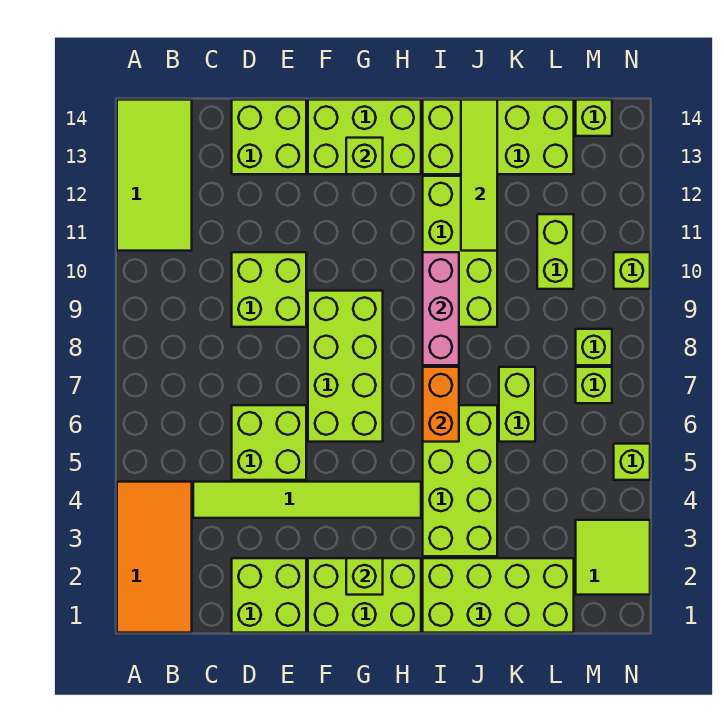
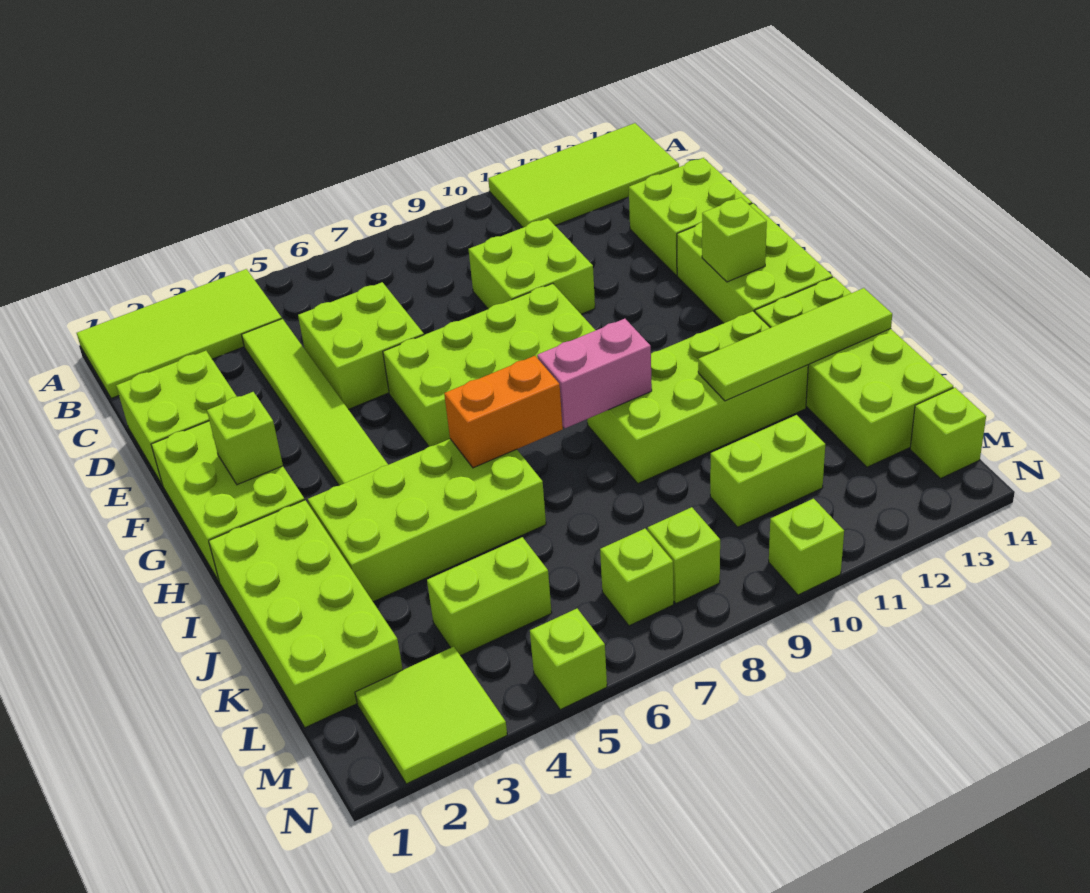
orange tile A1:B4 level 1 -> lime tile A1:B4 level 1
pink brick I8:I10 level 2 -> pink brick I8:I9 level 2
lime brick K6:K7 level 1 -> lime brick L4:L5 level 1

